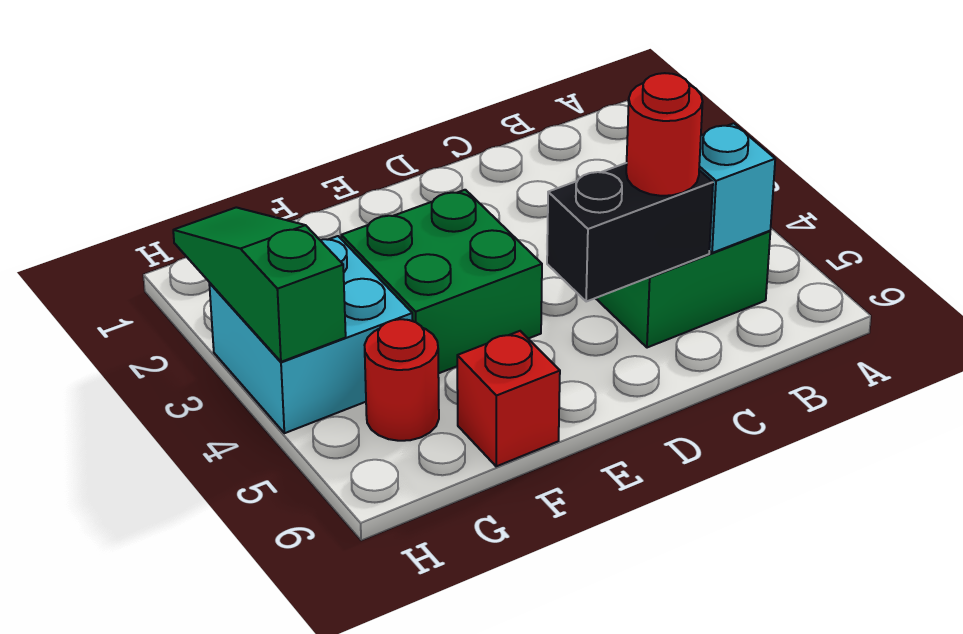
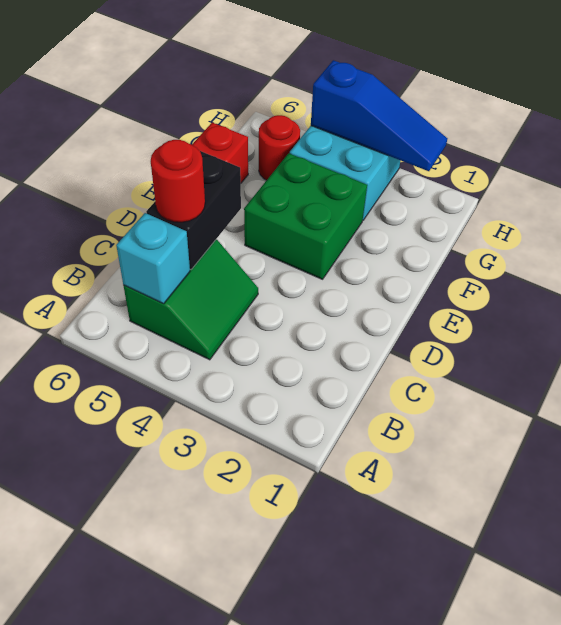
green slope H2:H4 level 2 top 4 -> blue slope H2:H4 level 2 top 4

